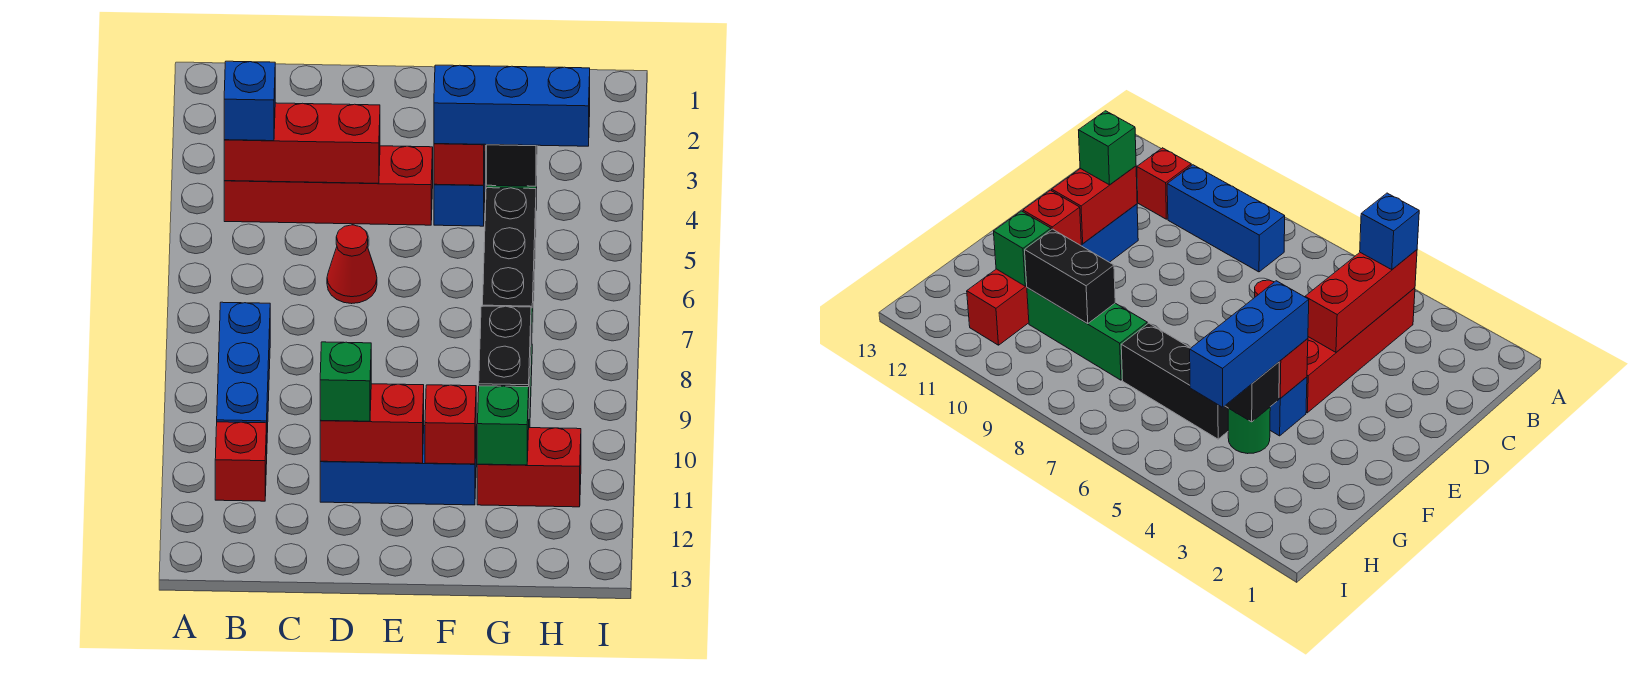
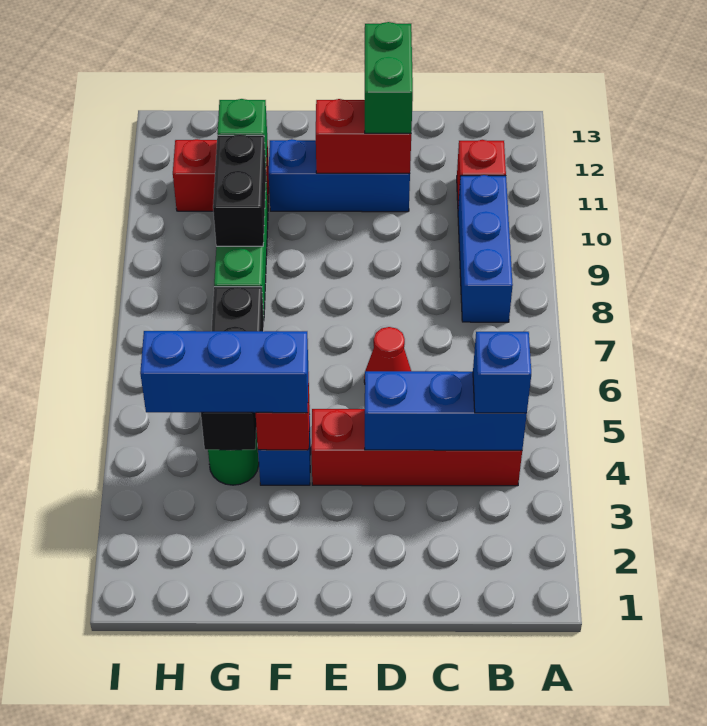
red brick B4:D4 level 2 -> blue brick B4:D4 level 2
green brick D11 level 3 -> green brick D11:D12 level 3
red brick F11 level 2 -> none

